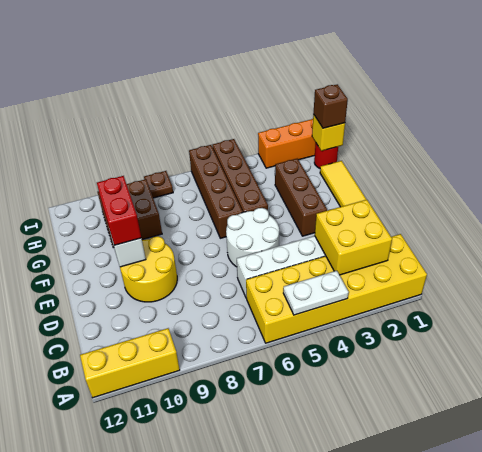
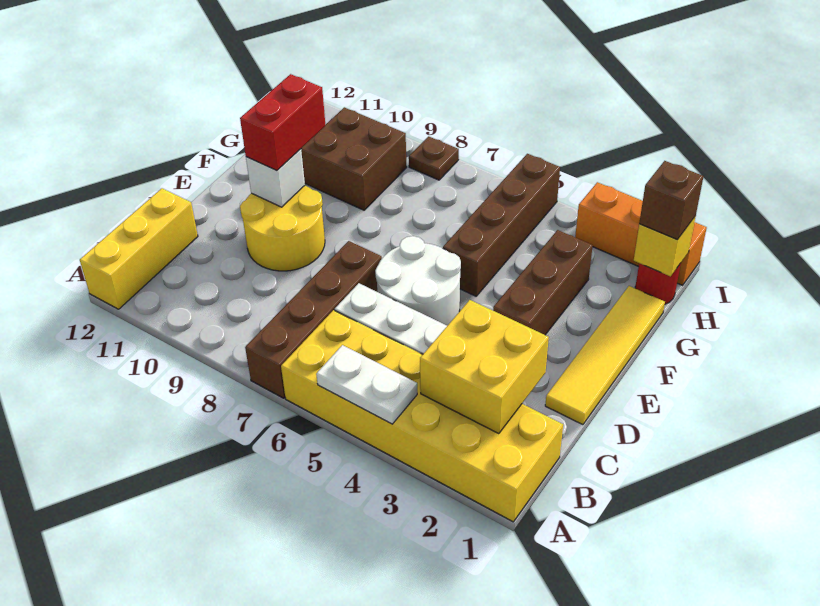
yellow brick A10:A12 level 1 -> yellow brick A12:C12 level 1
brown brick F6:I6 level 1 -> brown brick A7:D7 level 1

